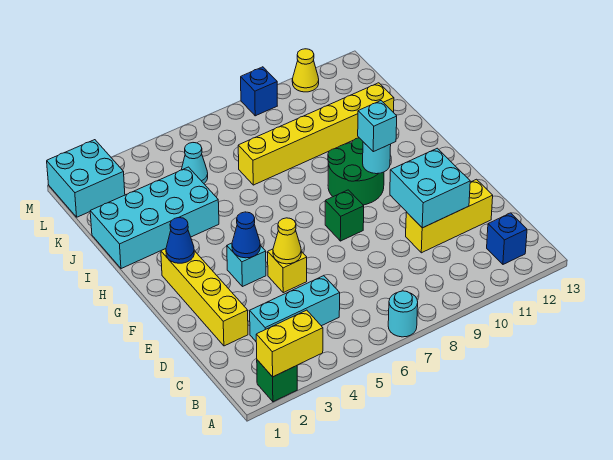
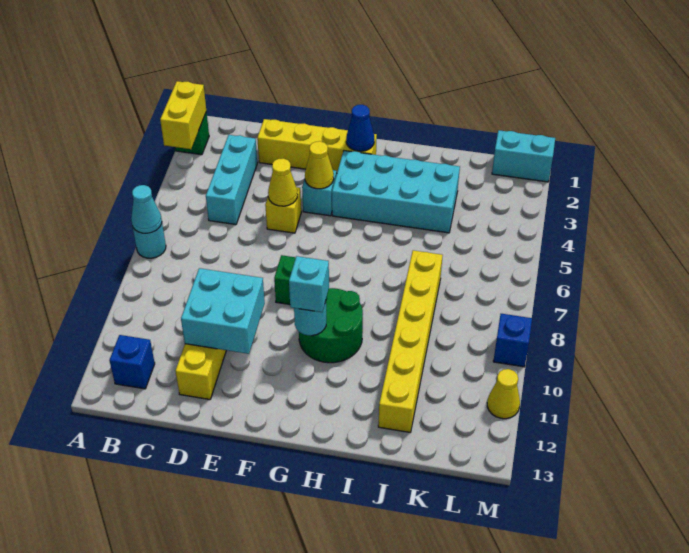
blue cone F4 level 2 -> yellow cone F4 level 2
cyan brick I1:J4 level 1 -> cyan brick G3:J4 level 1
cyan cone K5 level 1 -> cyan cone A7 level 2
cyan brick L1:M2 level 1 -> cyan brick L1:M1 level 1

